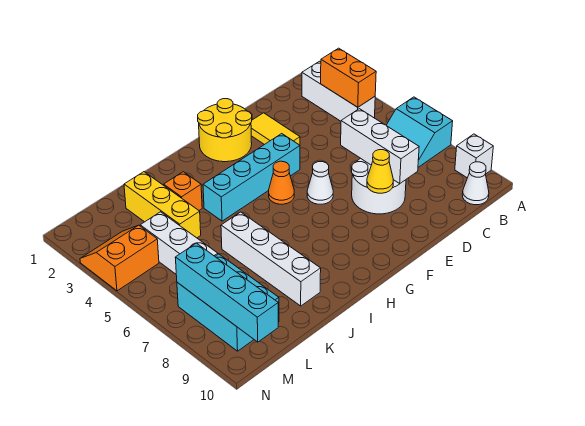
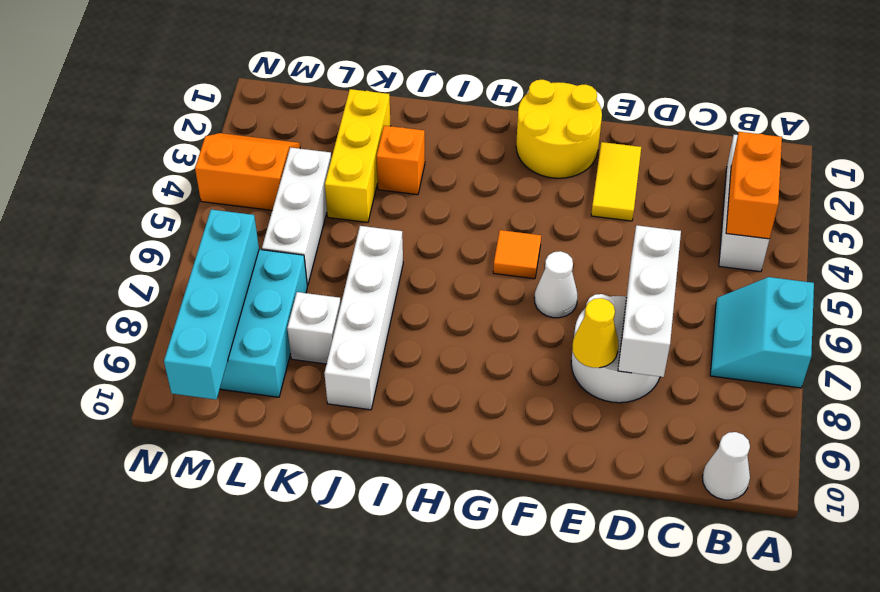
white brick A9 level 1 -> white brick K8 level 1
cyan brick F4:I4 level 1 -> none
orange cone G5 level 1 -> orange tile G5 level 1

